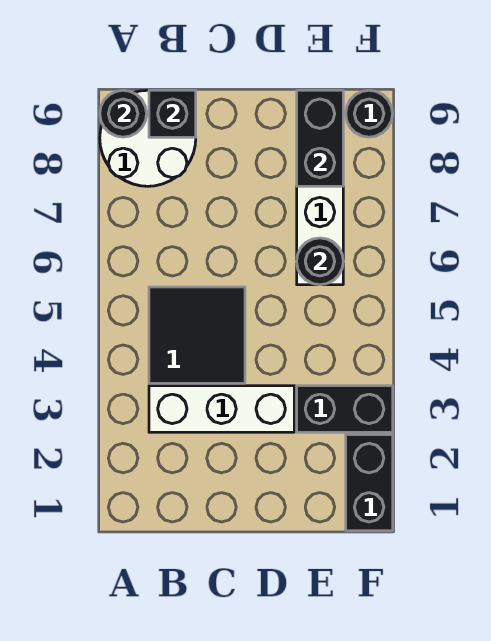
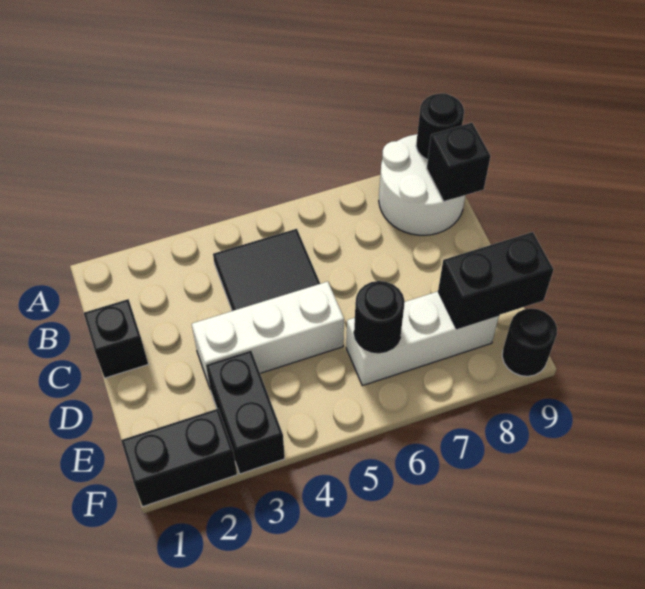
white brick B3:D3 level 1 -> white brick D3:D5 level 1
none -> black brick C1 level 1

